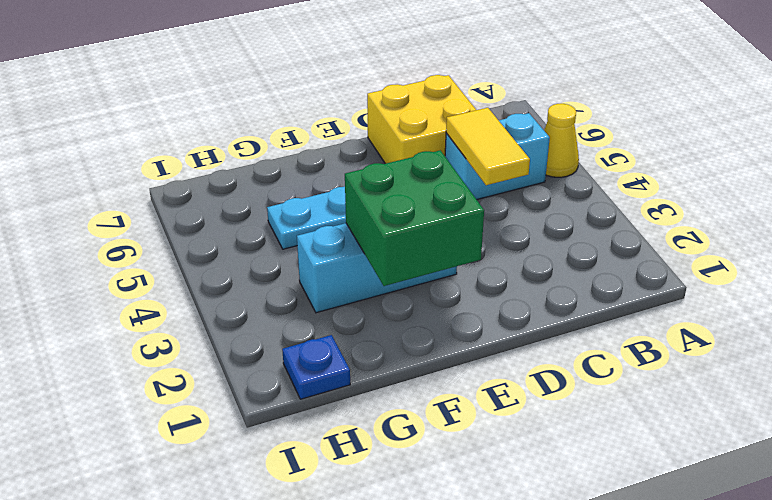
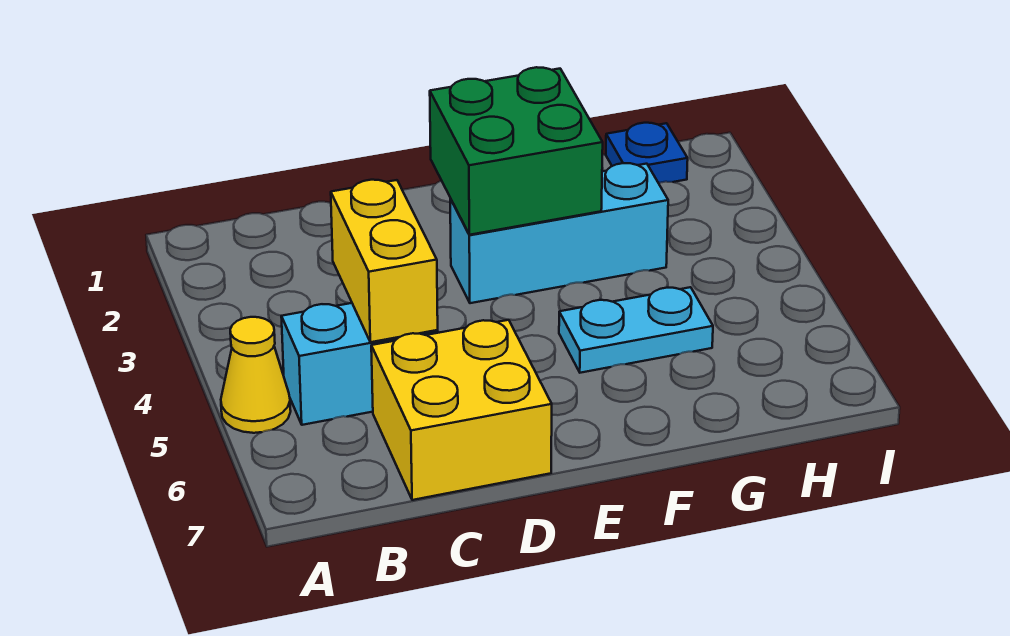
yellow tile C4:C5 level 2 -> yellow brick C4:C5 level 2

